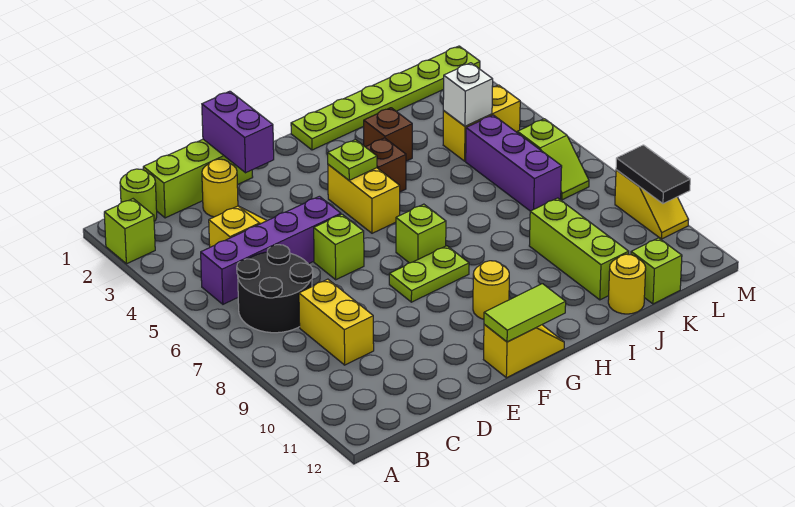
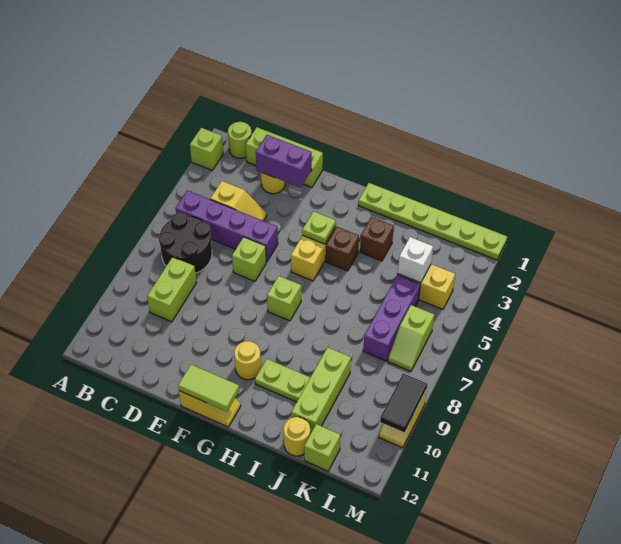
yellow brick C8:C9 level 1 -> lime brick C8:C9 level 1
purple brick E1:E2 level 2 -> purple brick D2:E2 level 2
lime plate F8:G8 level 1 -> lime plate H10:I10 level 1

